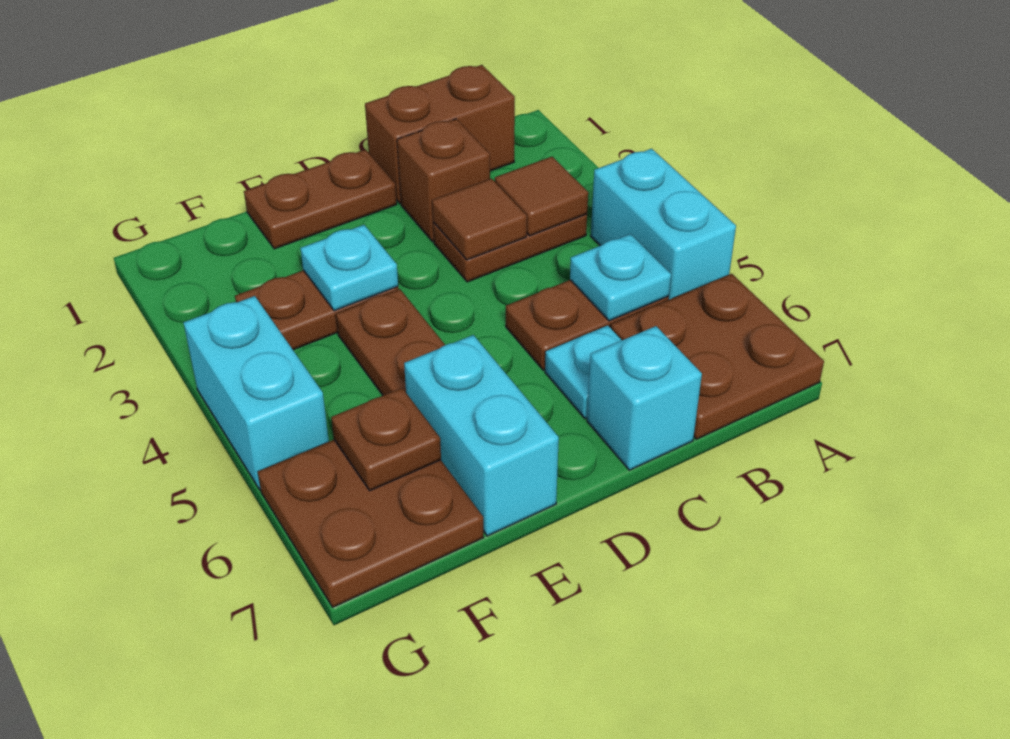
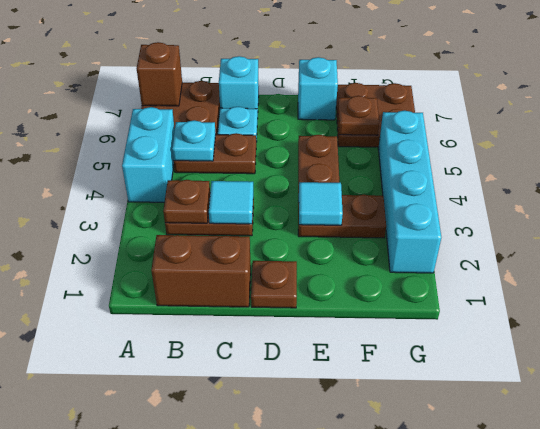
brown tile B3 level 2 -> brown plate B3 level 2
brown brick C2 level 1 -> brown brick A7 level 2
brown tile C3 level 2 -> cyan tile C3 level 2
brown plate D1:E1 level 1 -> brown plate D1 level 1
cyan plate E3 level 2 -> cyan tile E3 level 2
cyan brick E6:E7 level 1 -> cyan brick E7 level 1
cyan brick G4:G5 level 1 -> cyan brick G2:G5 level 1

